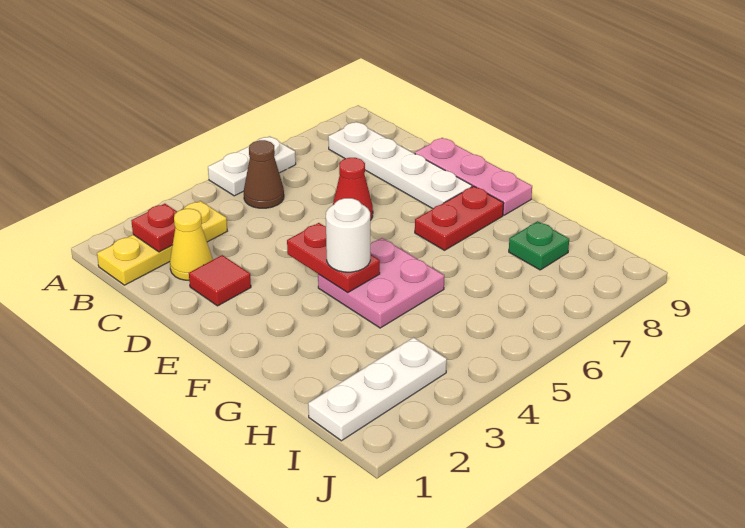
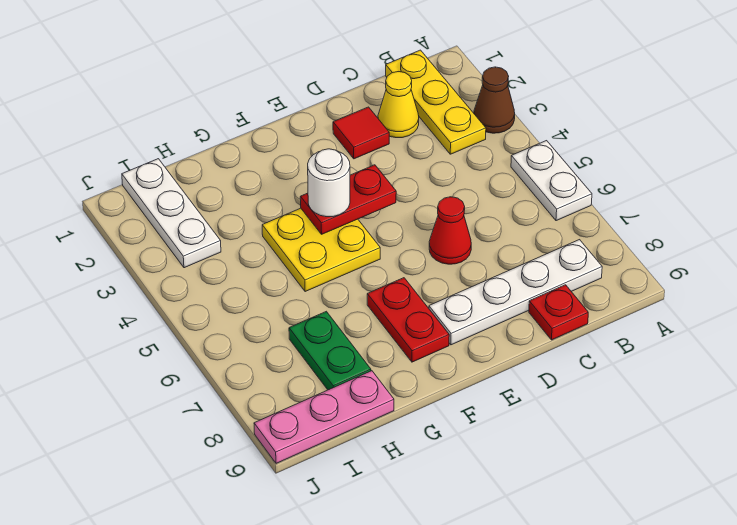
red plate B2 level 2 -> red plate C9 level 1
brown cone B5 level 1 -> brown cone A3 level 1
pink plate D9:F9 level 1 -> pink plate H9:J9 level 1
pink plate F4:G5 level 1 -> yellow plate F4:G5 level 1
green plate H8 level 1 -> green plate H7:H8 level 1

